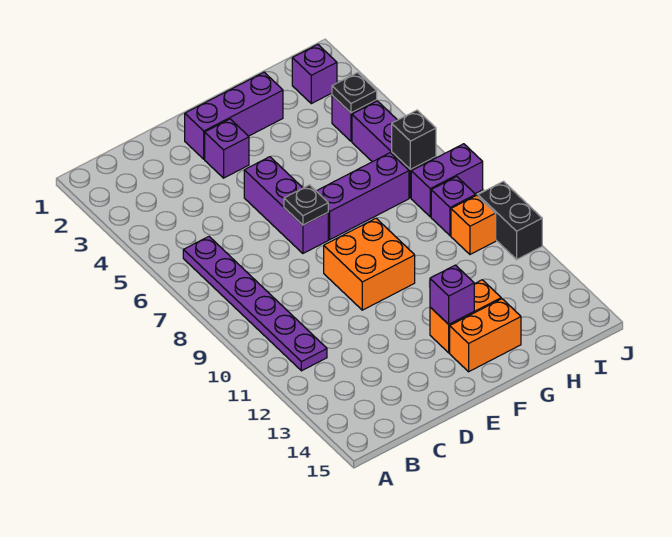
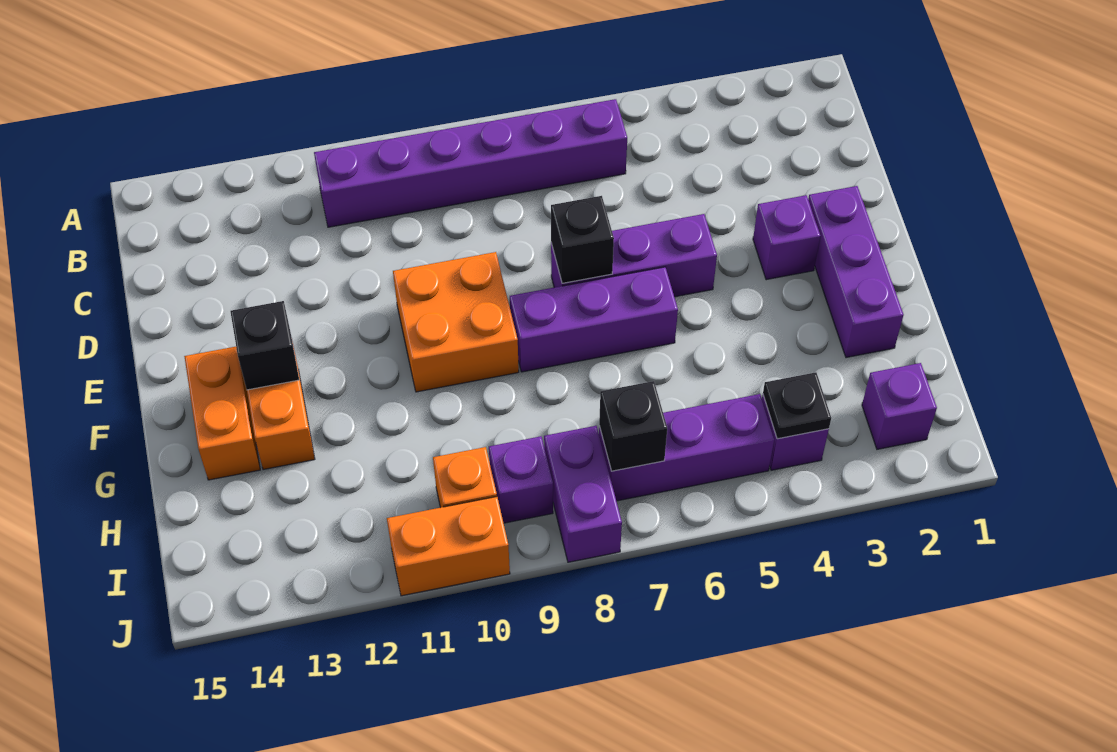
purple plate B6:B11 level 1 -> purple brick B6:B11 level 1
black plate E7 level 2 -> black brick E7 level 2
purple brick F7:H7 level 1 -> purple brick F6:F8 level 1
purple brick F13 level 2 -> black brick F13 level 2
black brick J10:J11 level 1 -> orange brick J10:J11 level 1

